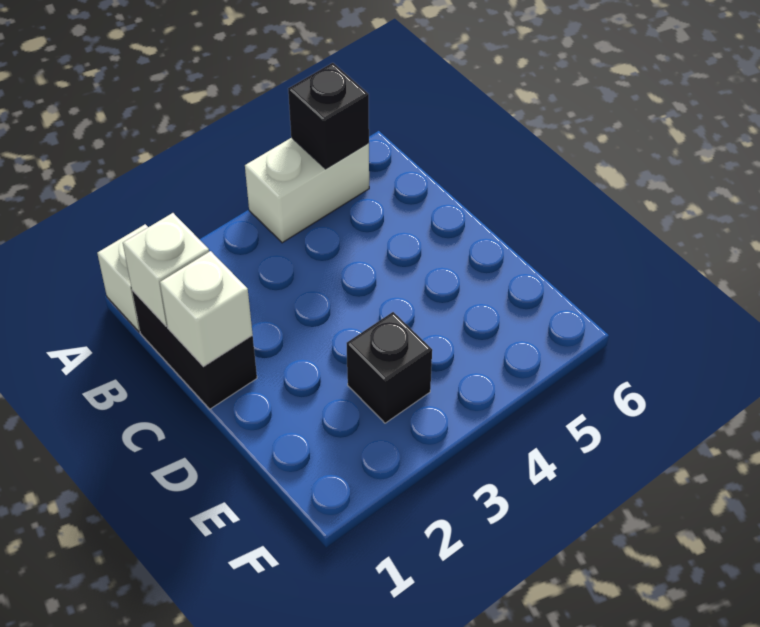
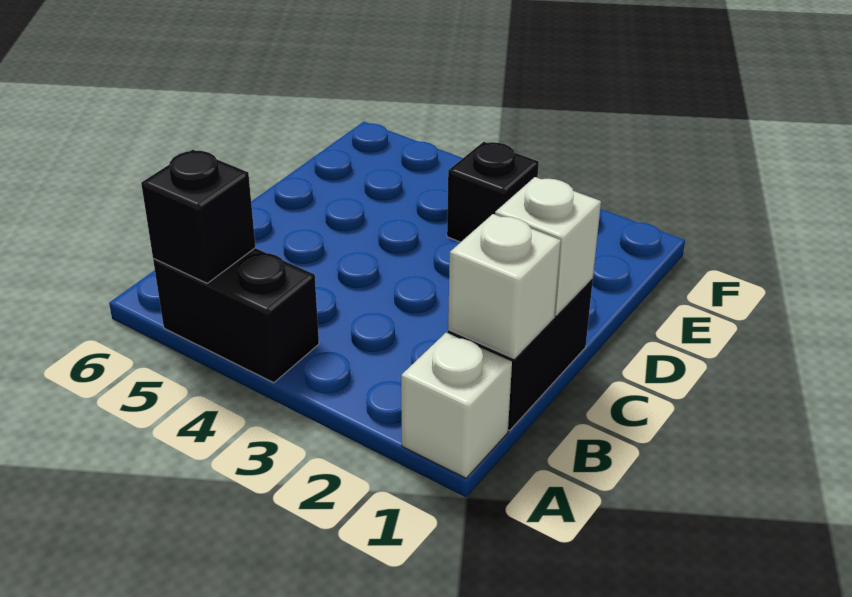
white brick A4:A5 level 1 -> black brick A4:A5 level 1

